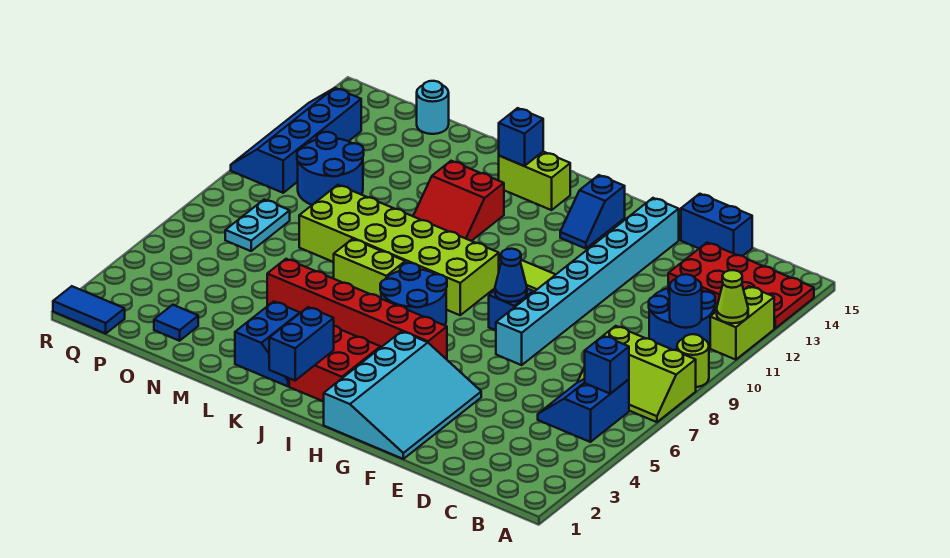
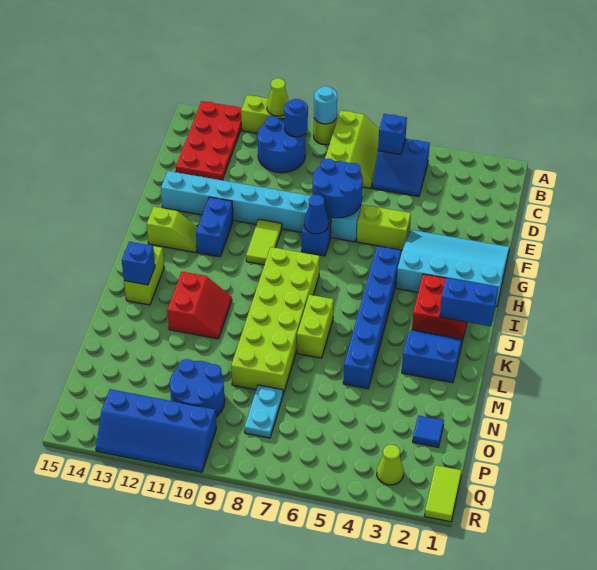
blue brick D15:E15 level 1 -> blue brick G12:H12 level 1
none -> lime brick F5:F6 level 1
red brick H5:M5 level 1 -> blue brick H5:M5 level 1
blue slope H13:H14 level 1 top 14 -> lime slope H13:H14 level 1 top 14
blue round brick I6:J7 level 1 -> blue round brick E7:F8 level 2
cyan round brick O15 level 1 -> cyan round brick A9 level 2
cyan plate P7:P8 level 1 -> cyan plate O8:P8 level 1
blue tile Q1:R1 level 1 -> lime tile Q1:R1 level 1
none -> lime cone Q3 level 1

